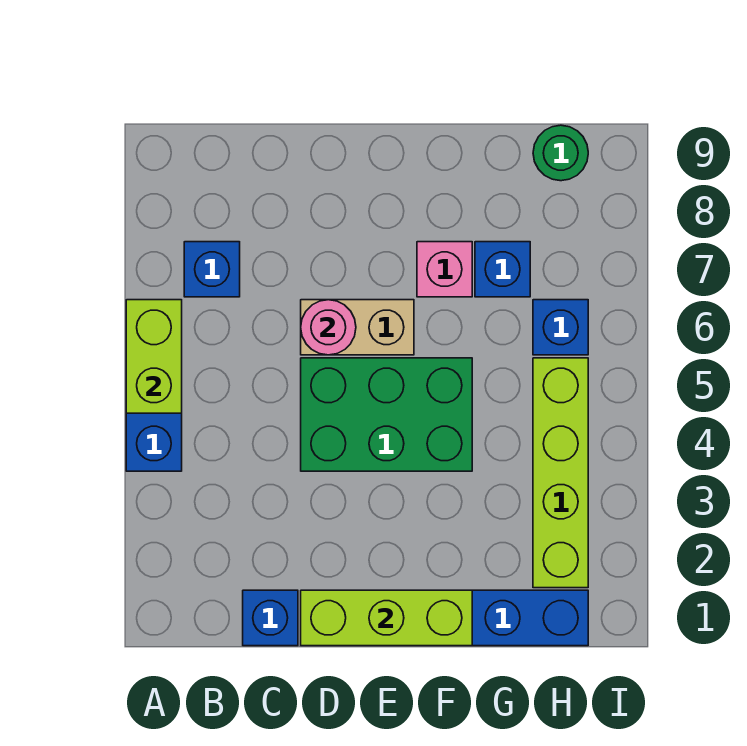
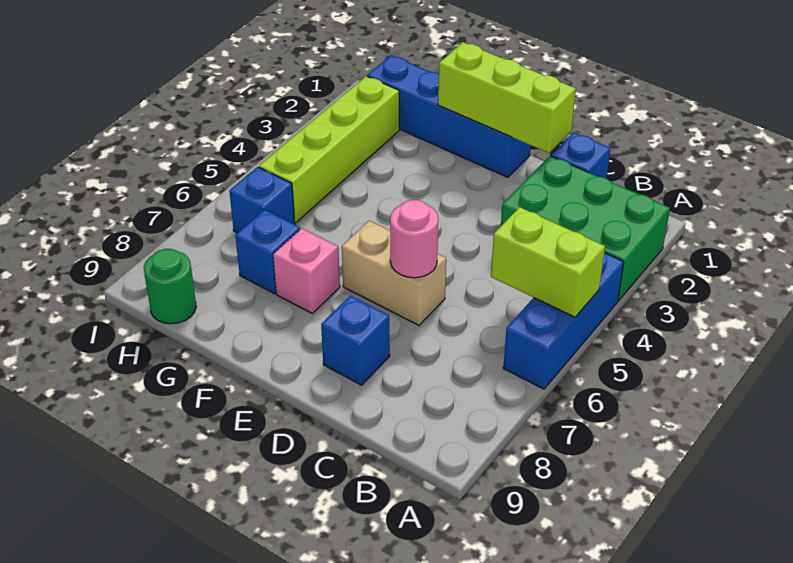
lime brick A5:A6 level 2 -> lime brick A5:B5 level 2
blue brick B7 level 1 -> blue brick D8 level 1
green brick D4:F5 level 1 -> green brick A2:C3 level 1

